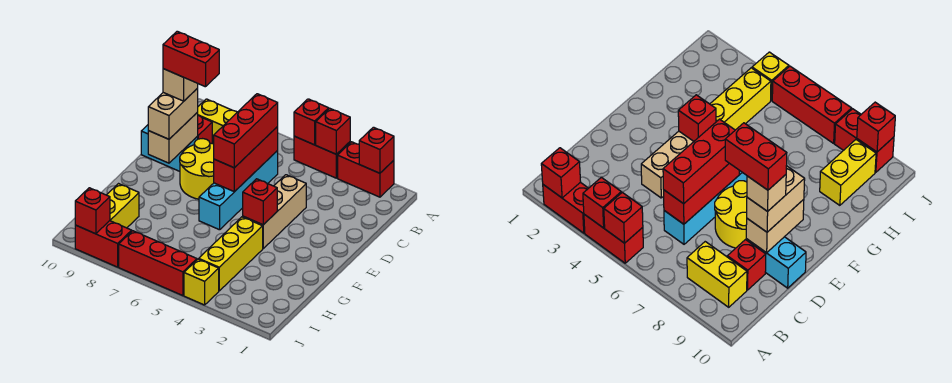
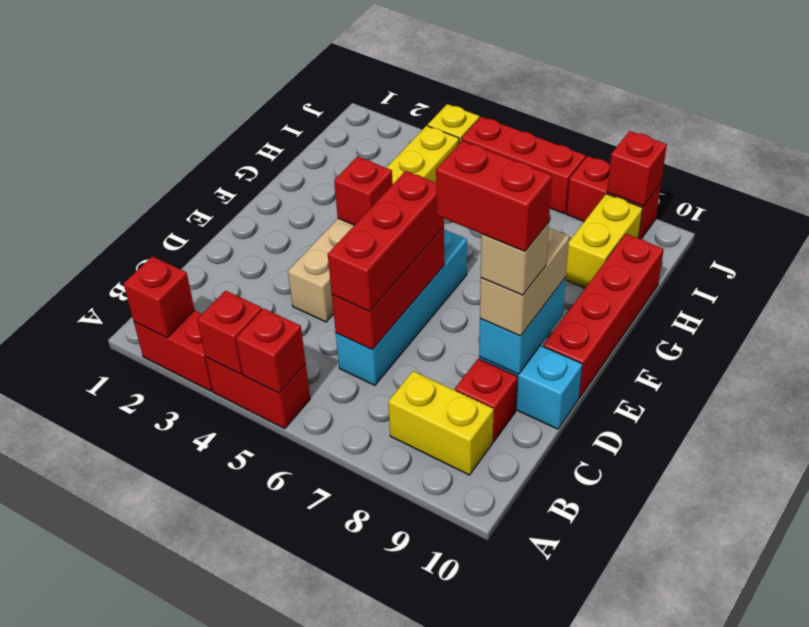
yellow round brick D7:E8 level 1 -> none
tan brick D9:E9 level 2 -> cyan brick D9:E9 level 2
none -> red brick E10:H10 level 1

